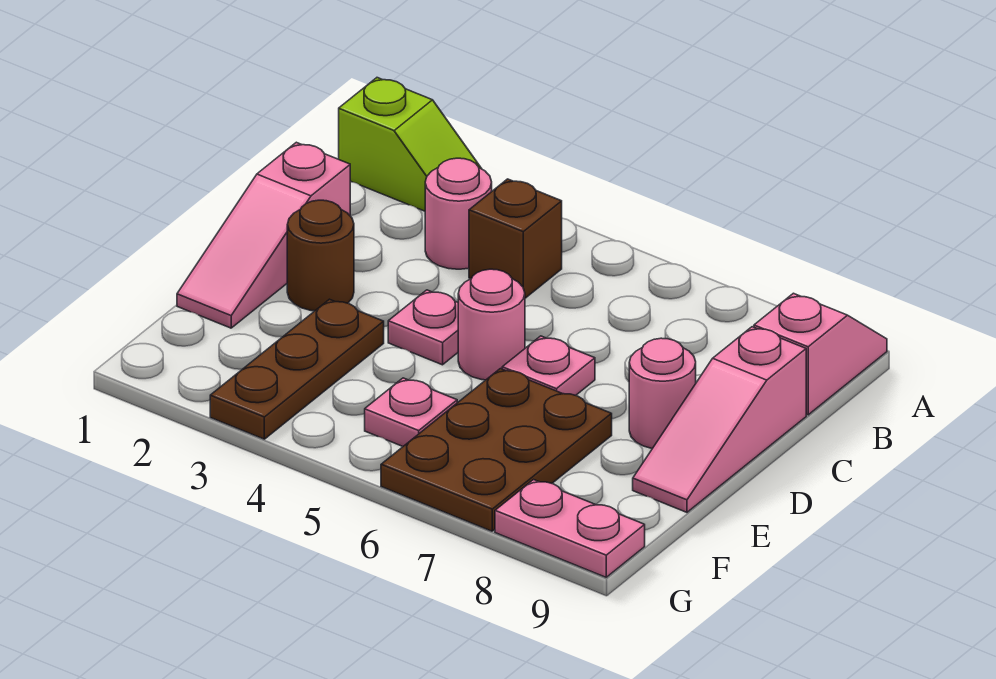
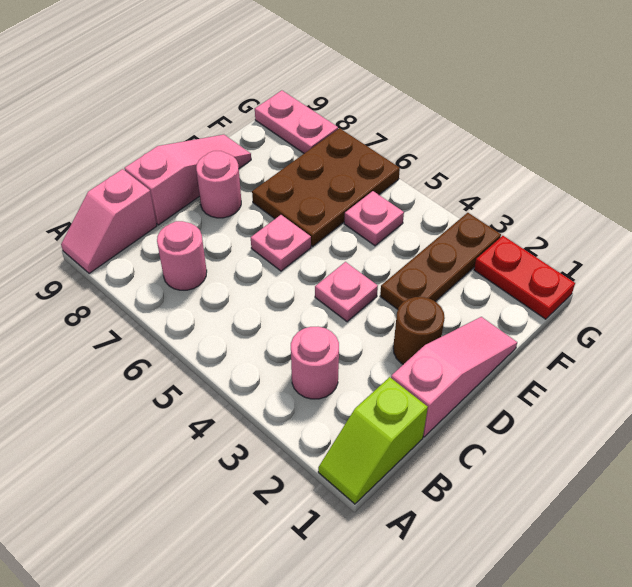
lime slope A1:A2 level 1 top 1 -> lime slope A1:B1 level 1 top B
brown brick B4 level 1 -> none
pink round brick D5 level 1 -> pink round brick B7 level 1
none -> red plate G1:G2 level 1

